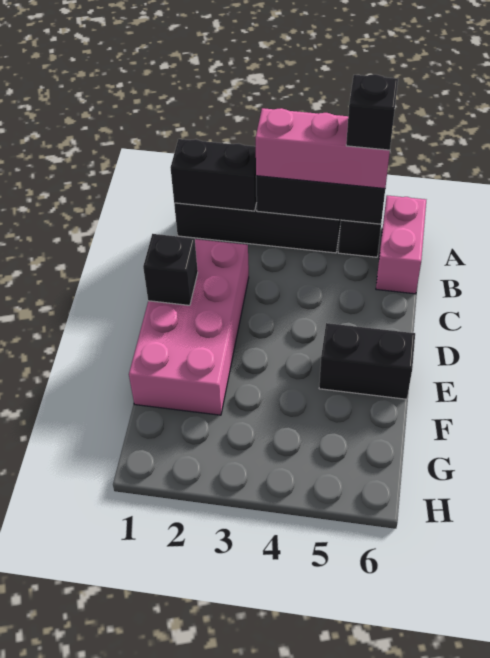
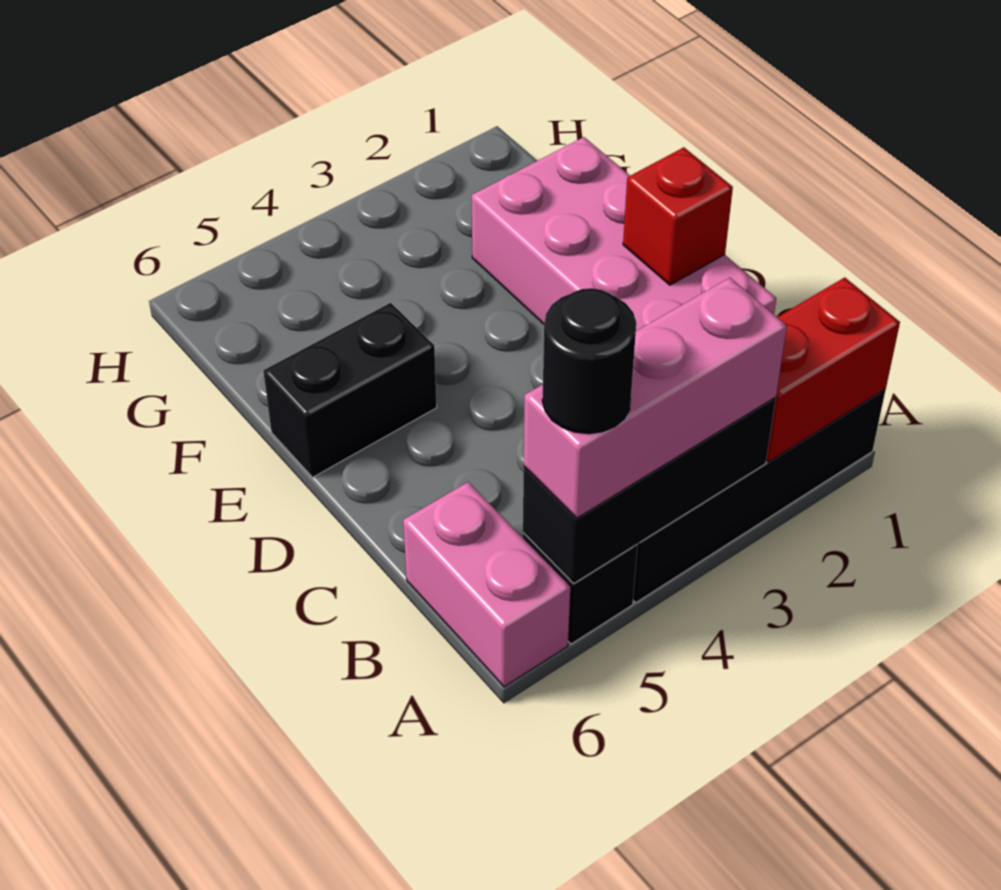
black brick A1:A2 level 2 -> red brick A1:A2 level 2
black brick A5 level 4 -> black round brick A5 level 4
black brick D1 level 2 -> red brick D1 level 2

